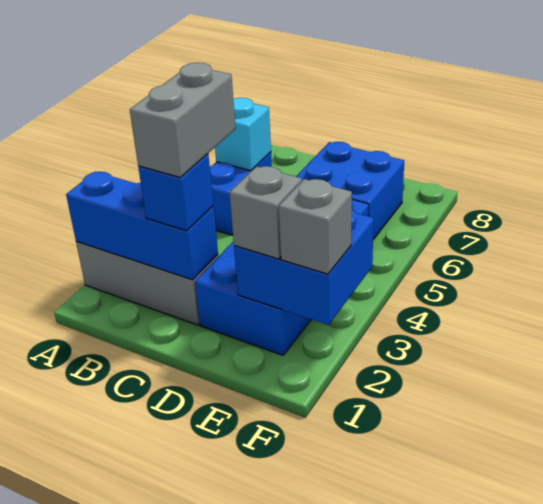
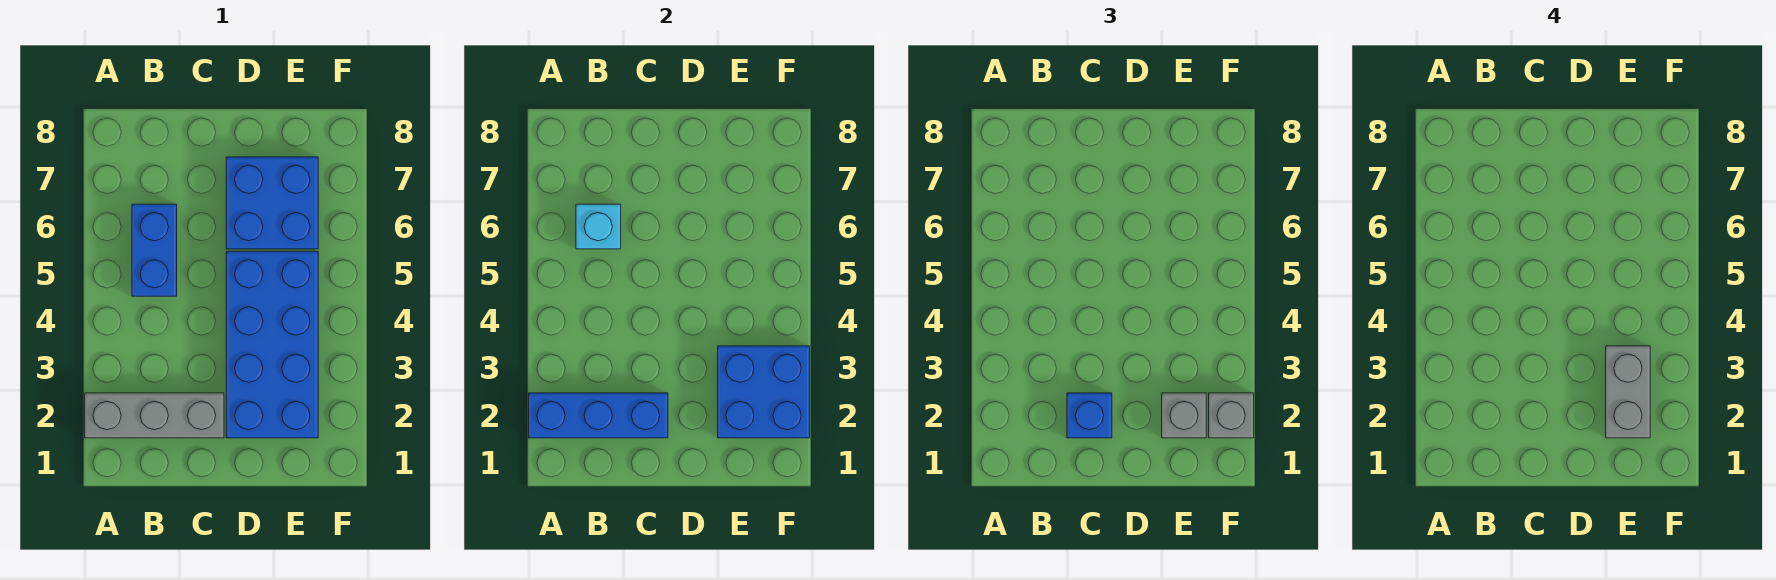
grey brick C2:C3 level 4 -> grey brick E2:E3 level 4

